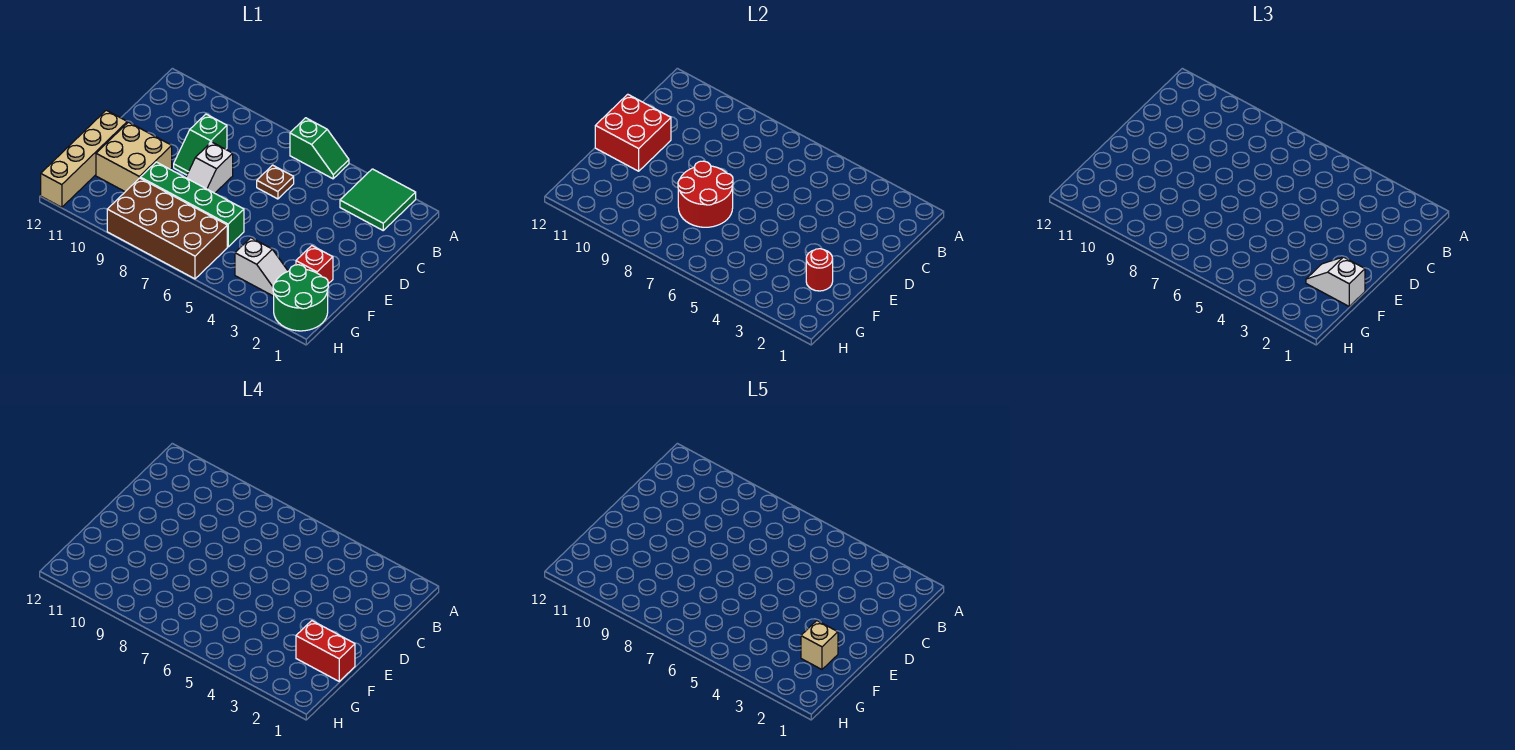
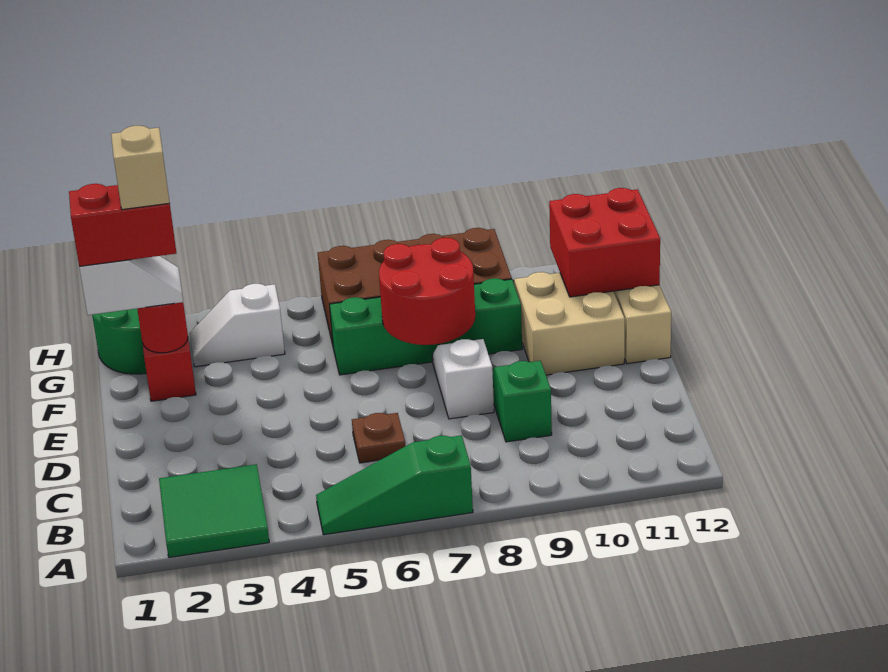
green slope A5:A6 level 1 top 6 -> green slope A5:A7 level 1 top 7
red brick D11:E12 level 2 -> red brick F11:G12 level 2

